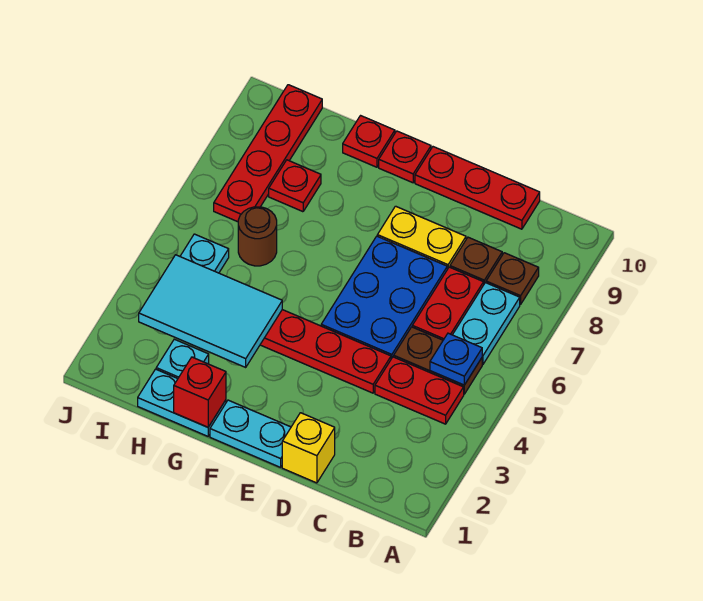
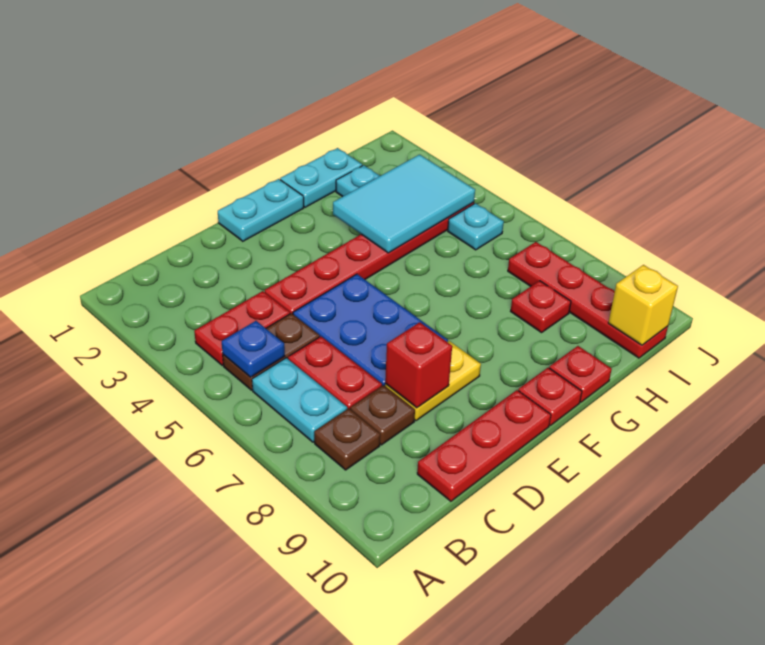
yellow brick D1 level 1 -> yellow brick I10 level 2
red brick G1 level 2 -> red brick D8 level 2
brown round brick H6 level 1 -> none

